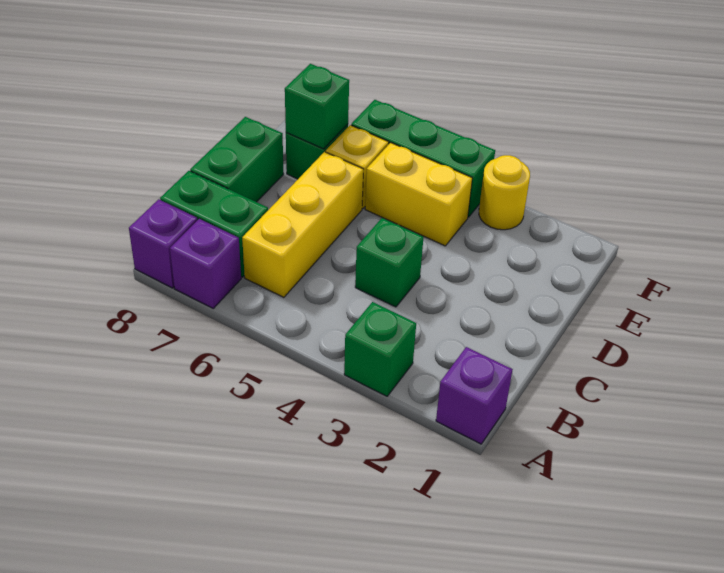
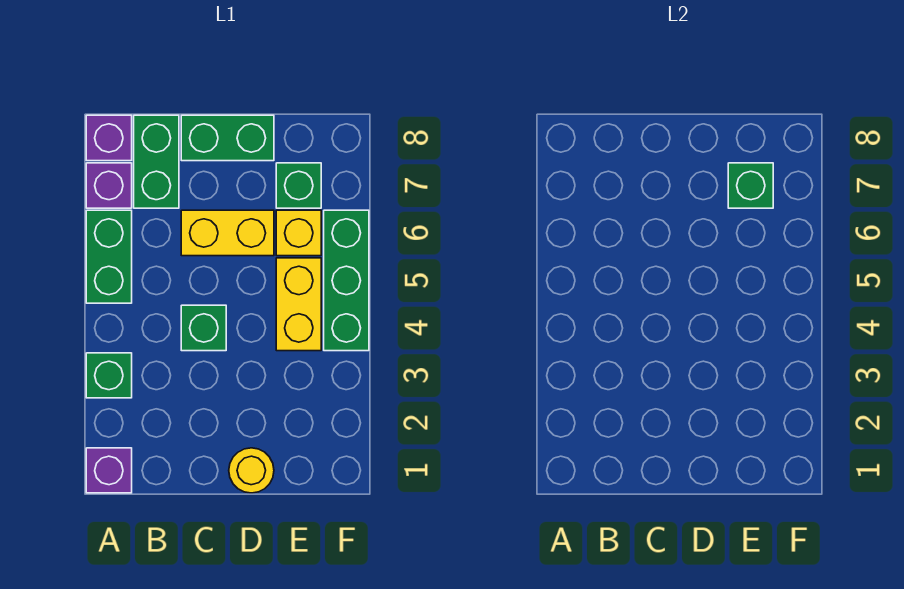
none -> green brick A5:A6 level 1
yellow brick B6:D6 level 1 -> yellow brick C6:D6 level 1
yellow round brick F3 level 1 -> yellow round brick D1 level 1

